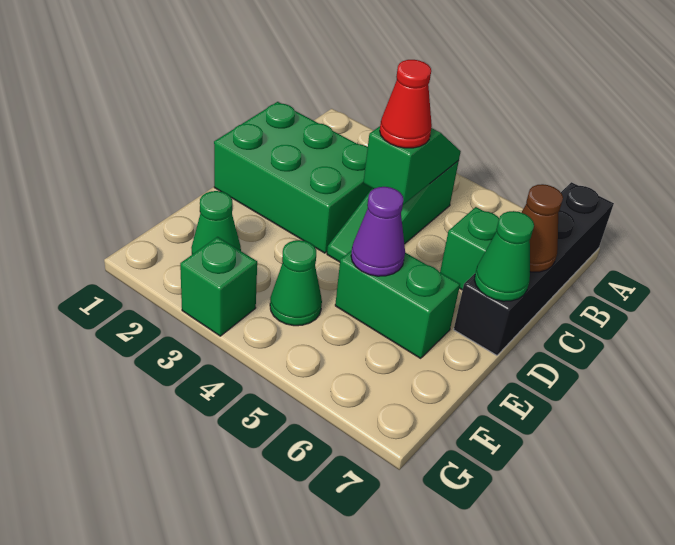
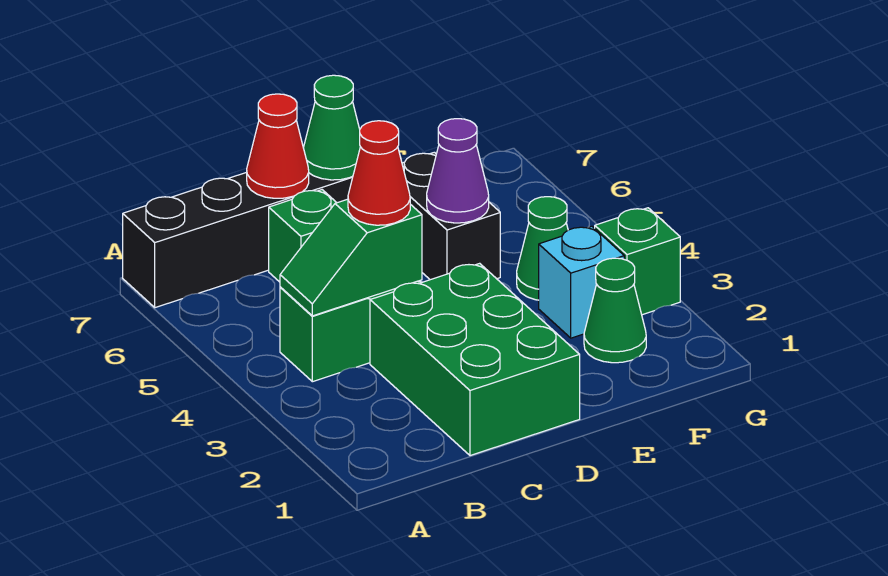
brown cone C7 level 2 -> red cone C7 level 2
green brick E5:E6 level 1 -> black brick E5:E6 level 1
none -> cyan brick F3 level 1

